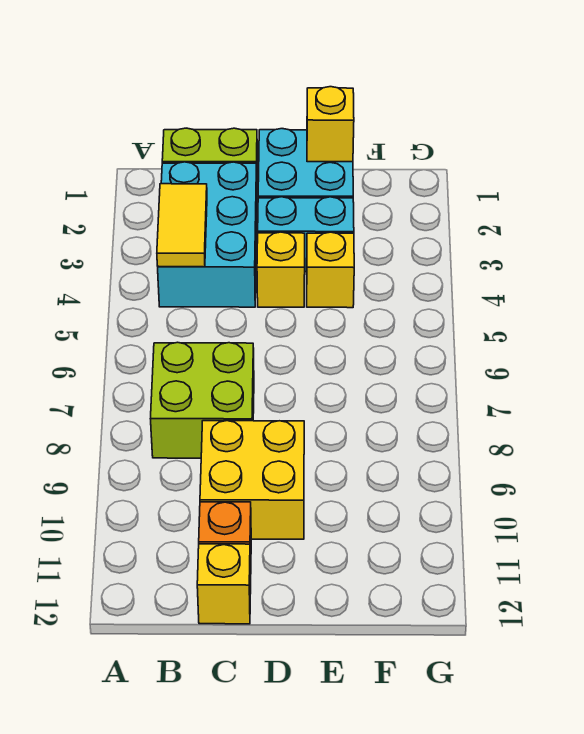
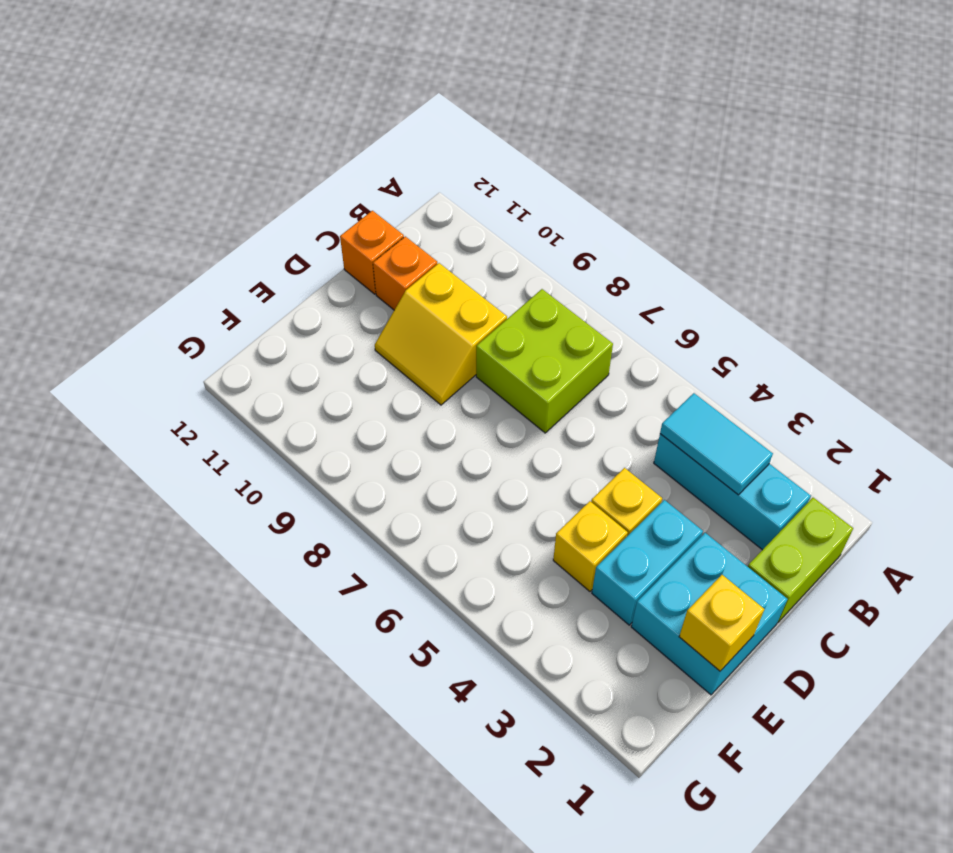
cyan brick B2:C4 level 1 -> cyan brick B2:B4 level 1
yellow tile B3:B4 level 2 -> cyan tile B3:B4 level 2
yellow brick C9:D10 level 1 -> yellow slope C9:D10 level 1 top C
yellow brick C12 level 1 -> orange brick C12 level 1

